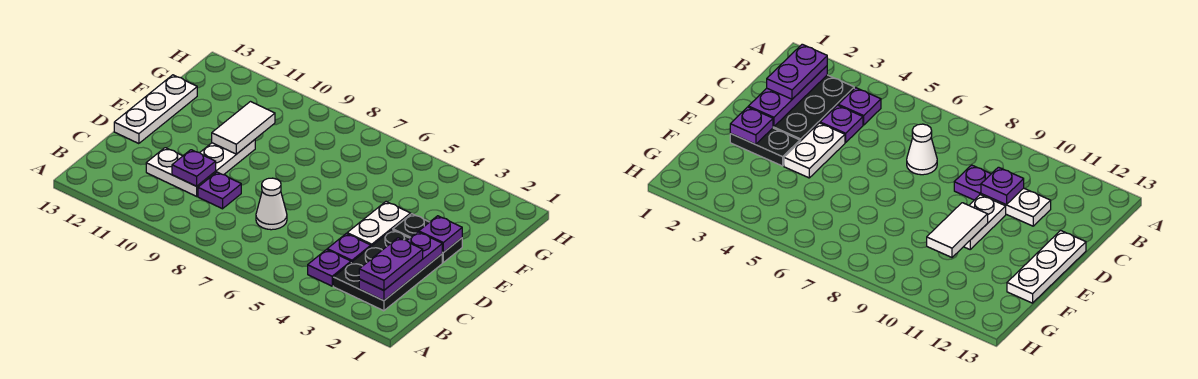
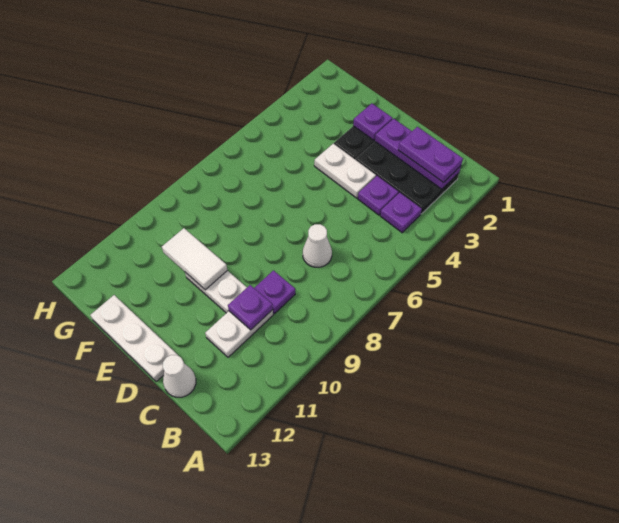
none -> white cone C13 level 1

